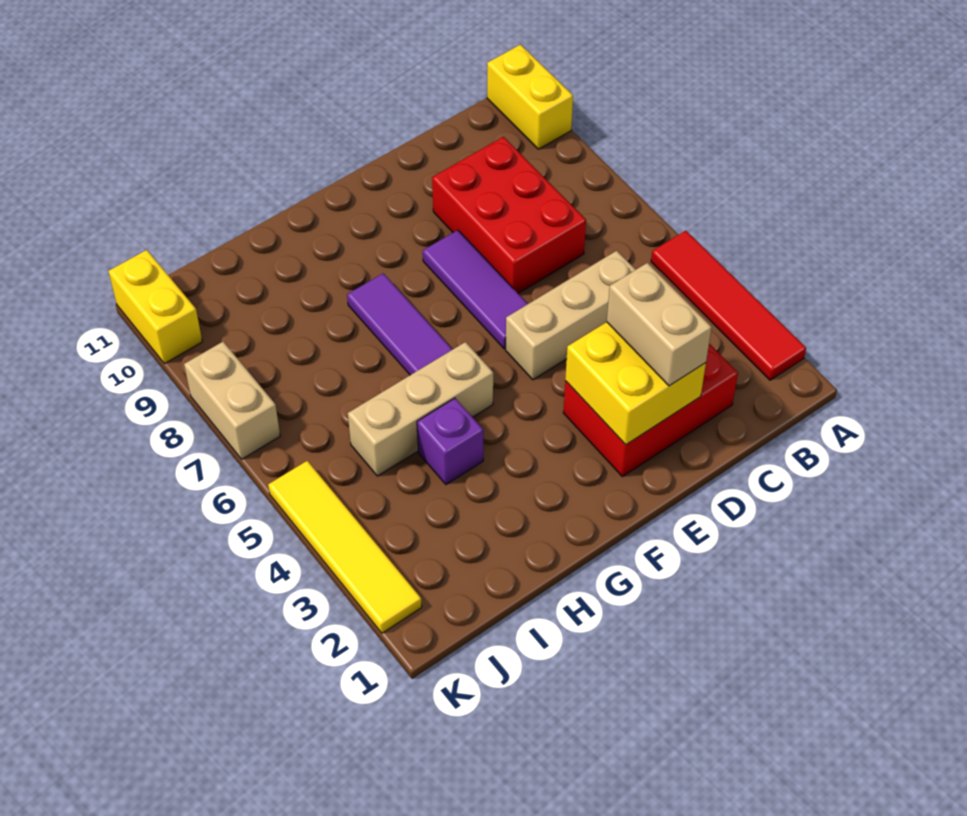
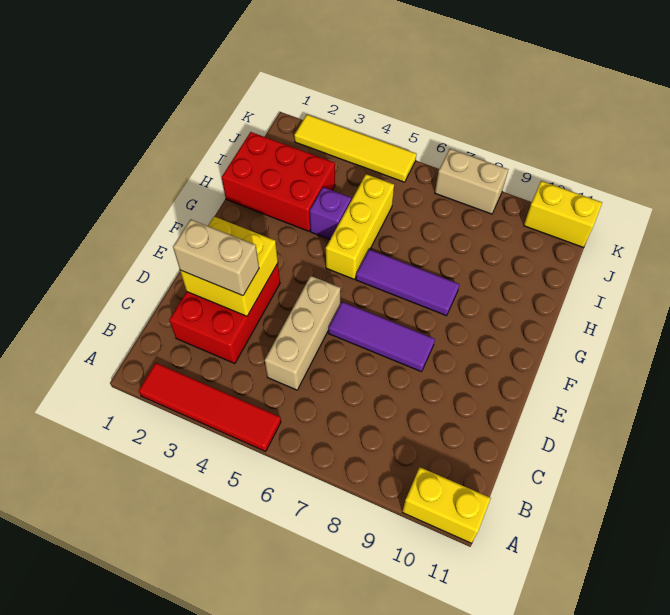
red brick C7:D9 level 1 -> red brick H1:I3 level 1
tan brick G5:I5 level 1 -> yellow brick G5:I5 level 1

